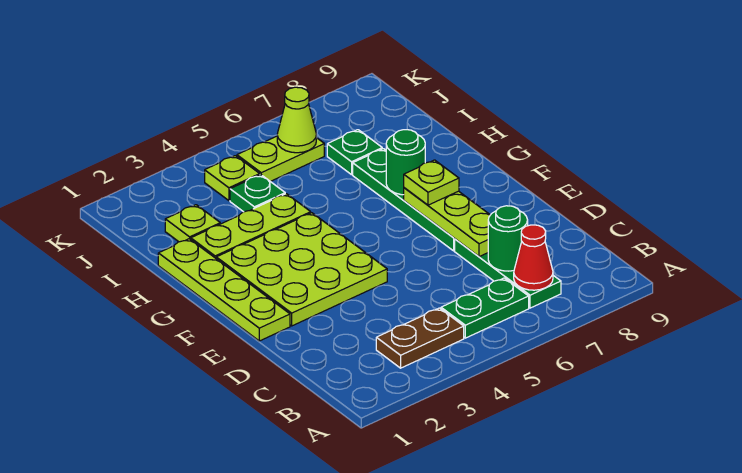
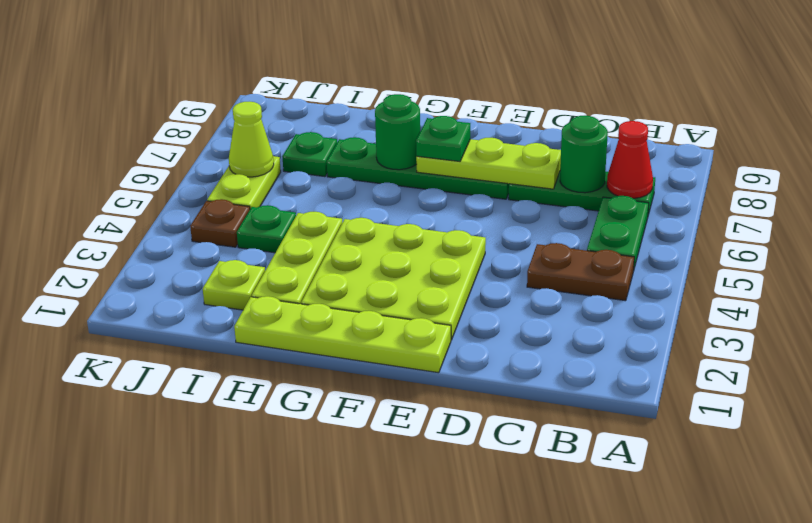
brown plate B3:B4 level 1 -> brown plate B4:C4 level 1
lime plate F7 level 3 -> green plate F7 level 3
lime plate J4 level 1 -> brown plate J4 level 1

